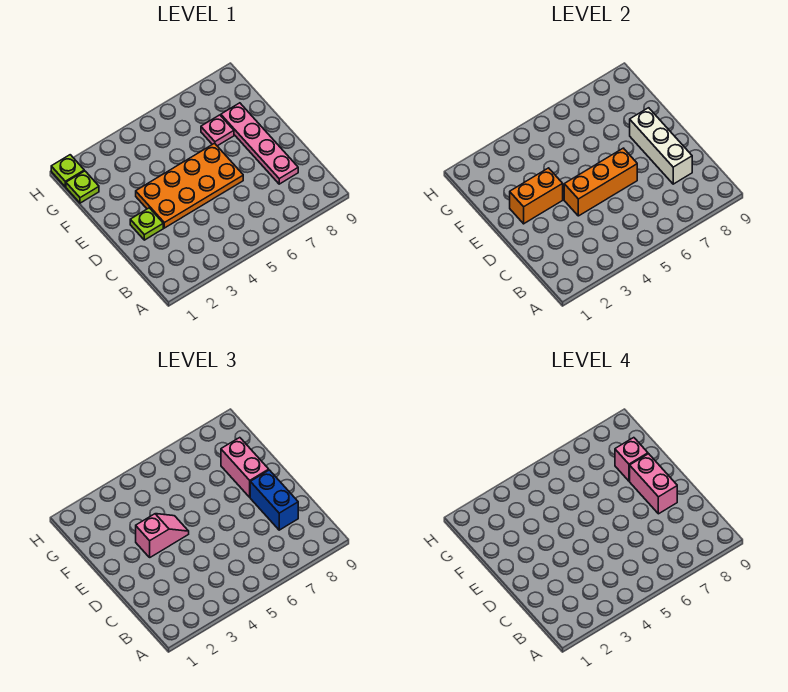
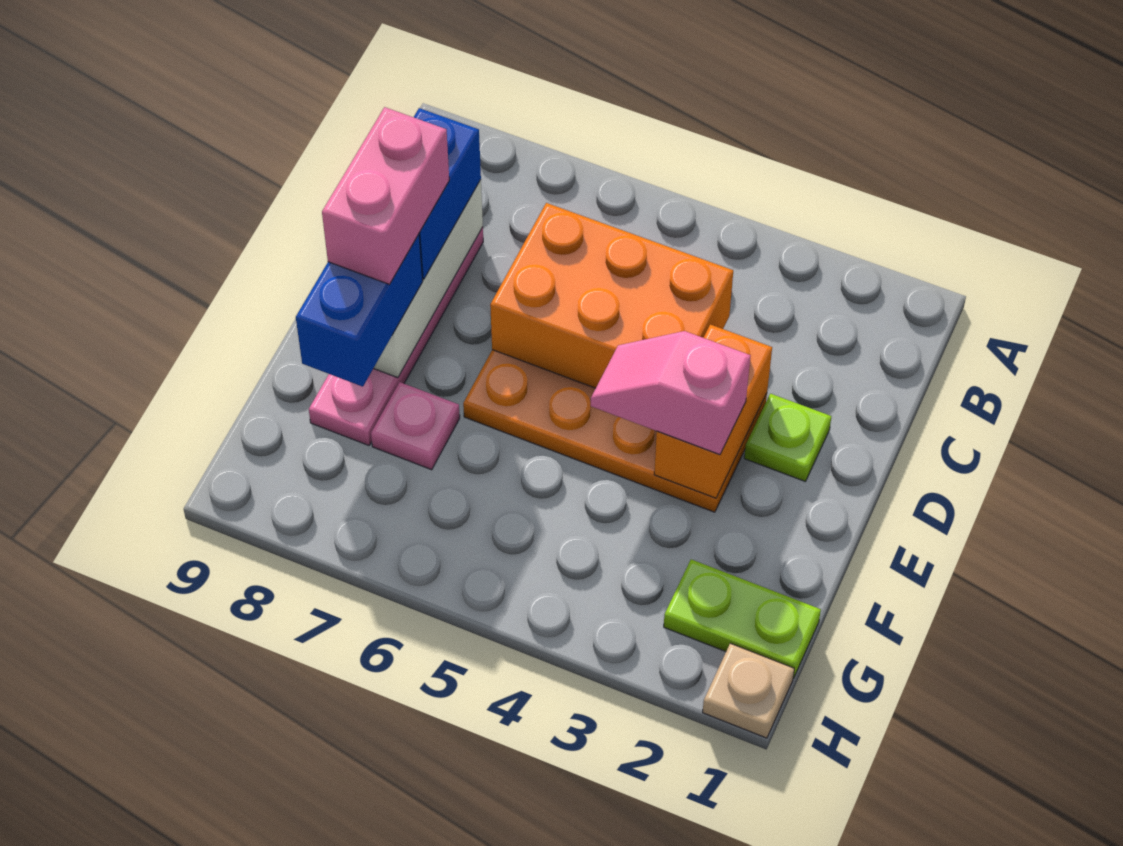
orange brick D4:D6 level 2 -> orange brick C4:D6 level 2
orange brick E2:E3 level 2 -> orange brick D3:E3 level 2
pink brick E8:F8 level 3 -> blue brick E8:F8 level 3
pink brick F8 level 4 -> none
lime plate G1 level 1 -> lime plate G1:G2 level 1
lime plate H1 level 1 -> tan plate H1 level 1

